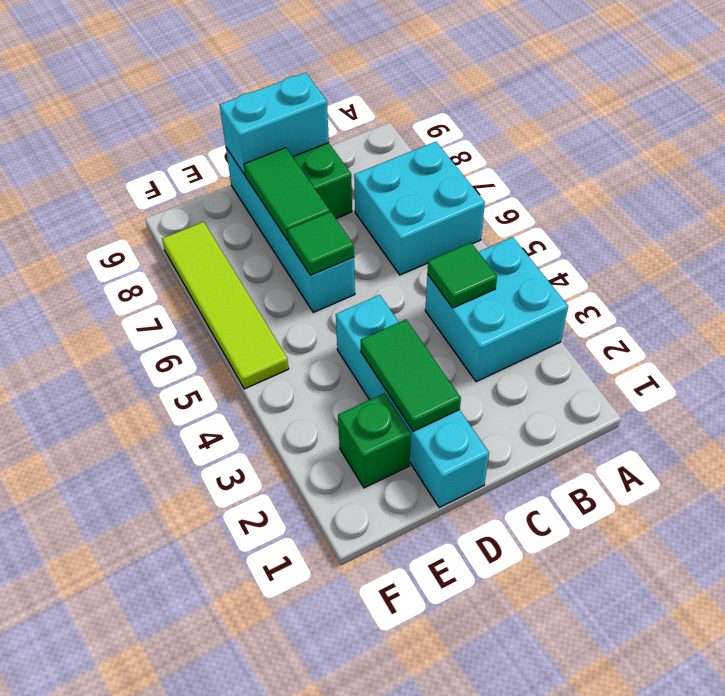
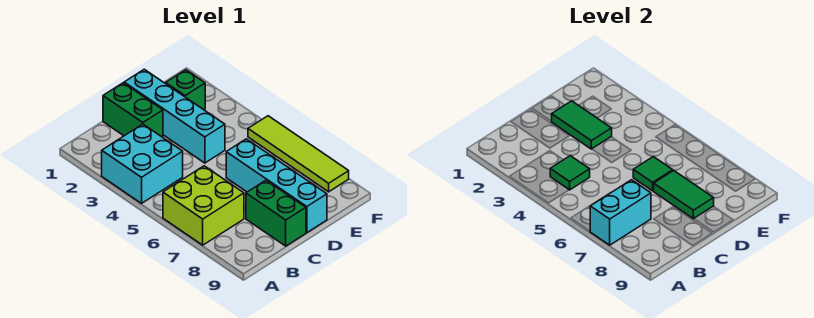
cyan brick A6:B7 level 1 -> lime brick A6:B7 level 1
none -> green brick C1:C2 level 1
cyan brick C9:D9 level 2 -> cyan brick A7:B7 level 2

